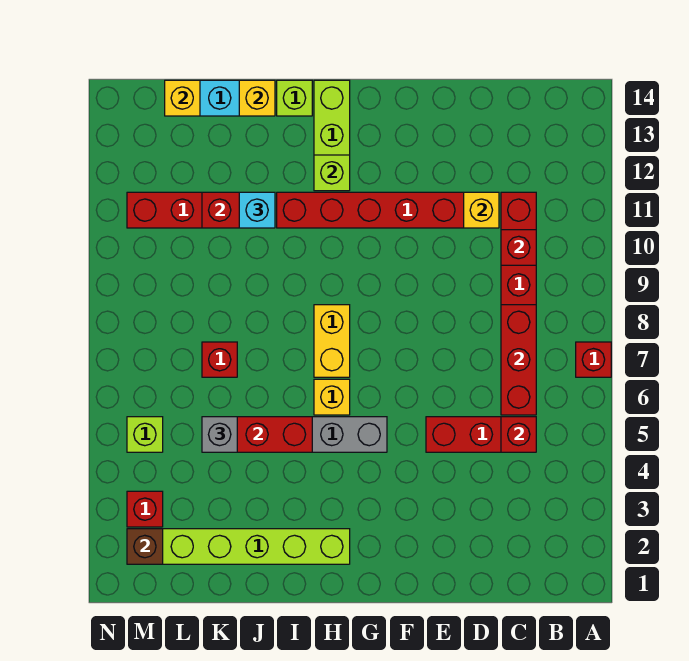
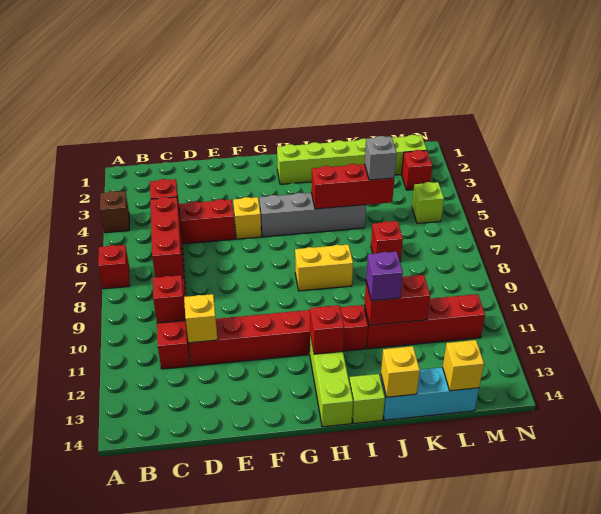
yellow brick H6 level 1 -> yellow brick F5 level 1
yellow brick H7:H8 level 1 -> yellow brick H8:I8 level 1
lime brick H12 level 2 -> red brick H12 level 2
cyan brick J11 level 3 -> purple brick J11 level 3
brown brick M2 level 2 -> brown brick A4 level 1

